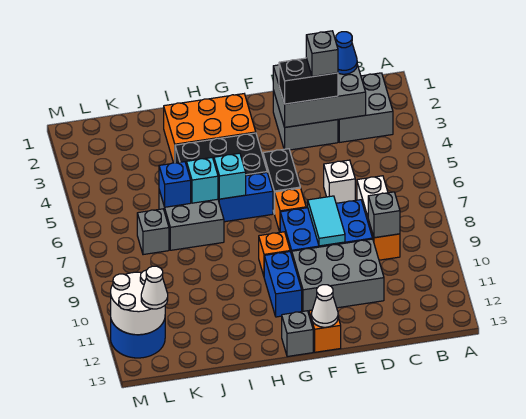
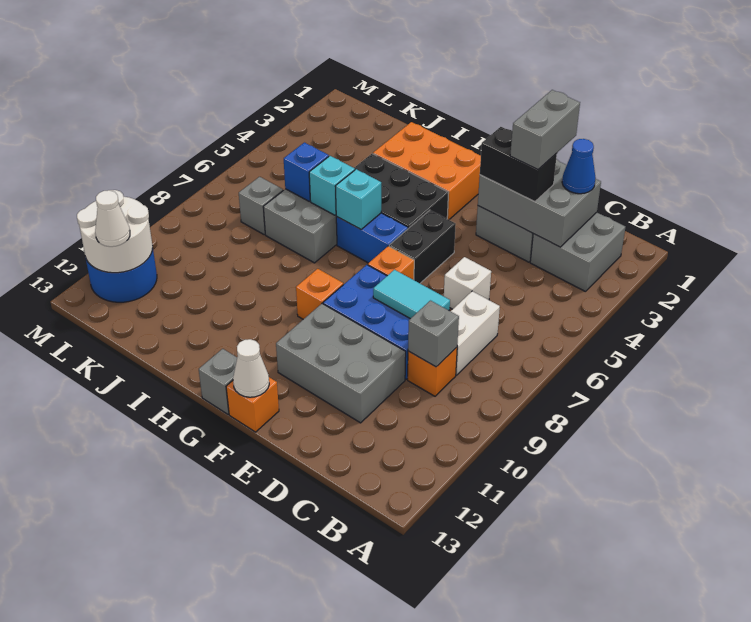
grey brick D3 level 4 -> grey brick D2:D3 level 4
cyan tile E8:E9 level 2 -> cyan tile D8:E8 level 2
blue brick G10:G11 level 1 -> none

